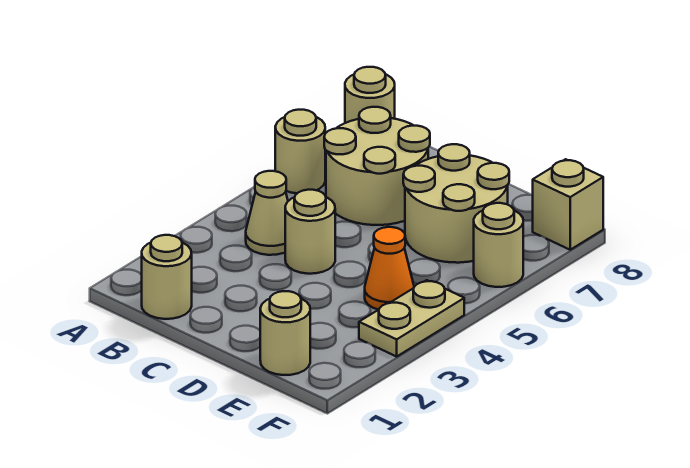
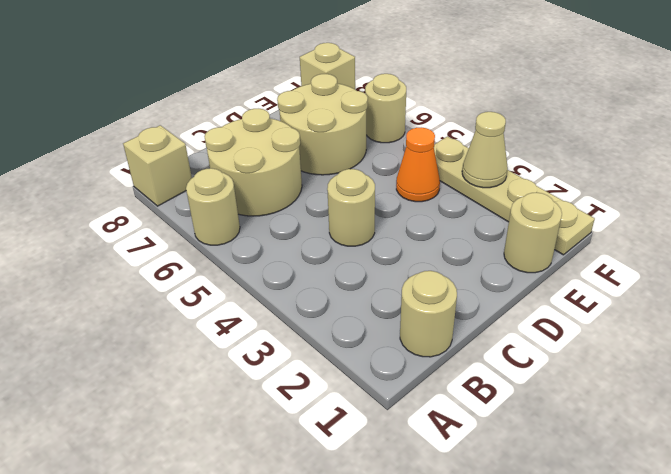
tan round brick A8 level 1 -> tan brick A8 level 1
tan cone B4 level 1 -> tan cone F3 level 2
tan plate F3:F4 level 1 -> tan plate F1:F4 level 1

